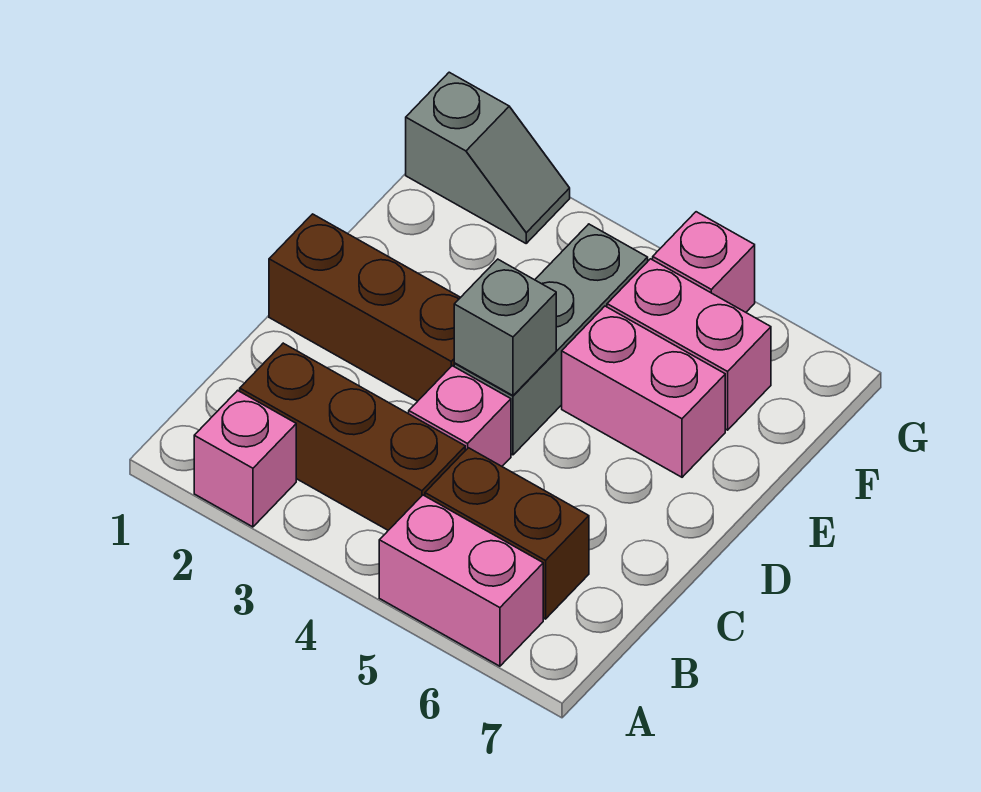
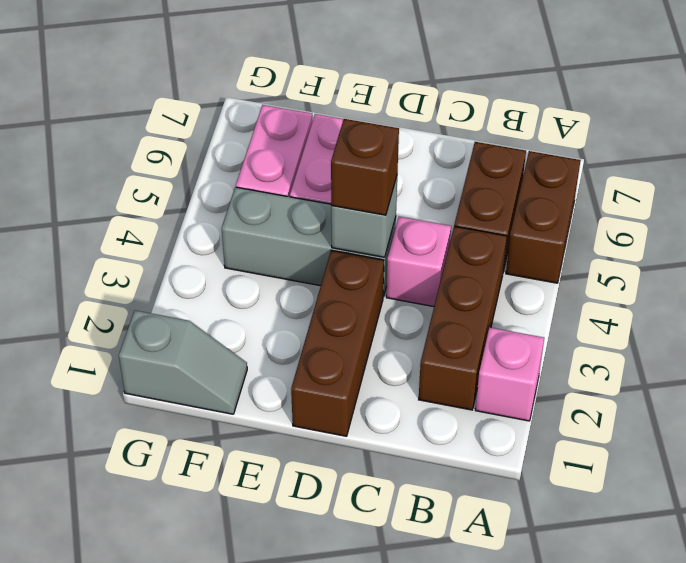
pink brick A5:A6 level 1 -> brown brick A5:A6 level 1
none -> brown brick D4 level 3
grey slope G1:G2 level 1 top 1 -> grey slope F1:G1 level 1 top G
pink brick G5 level 1 -> none

